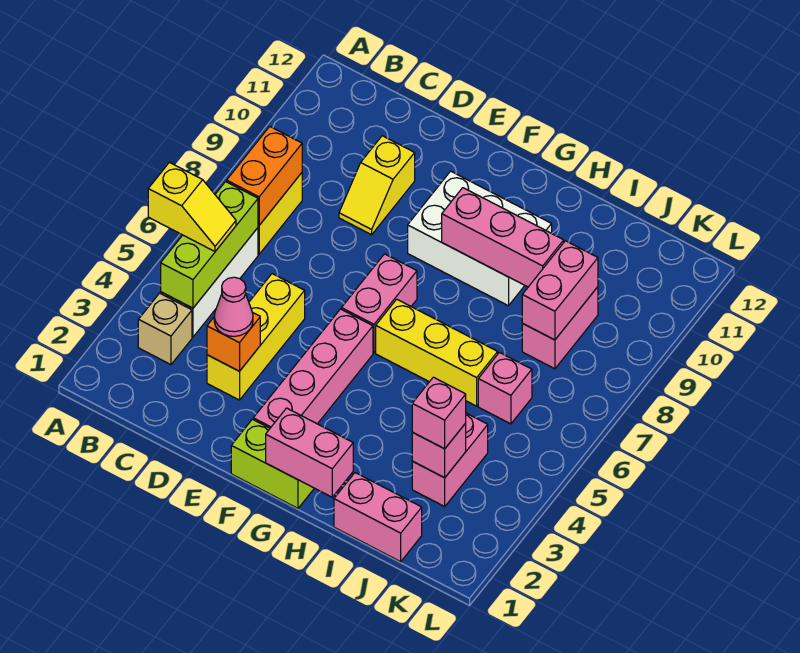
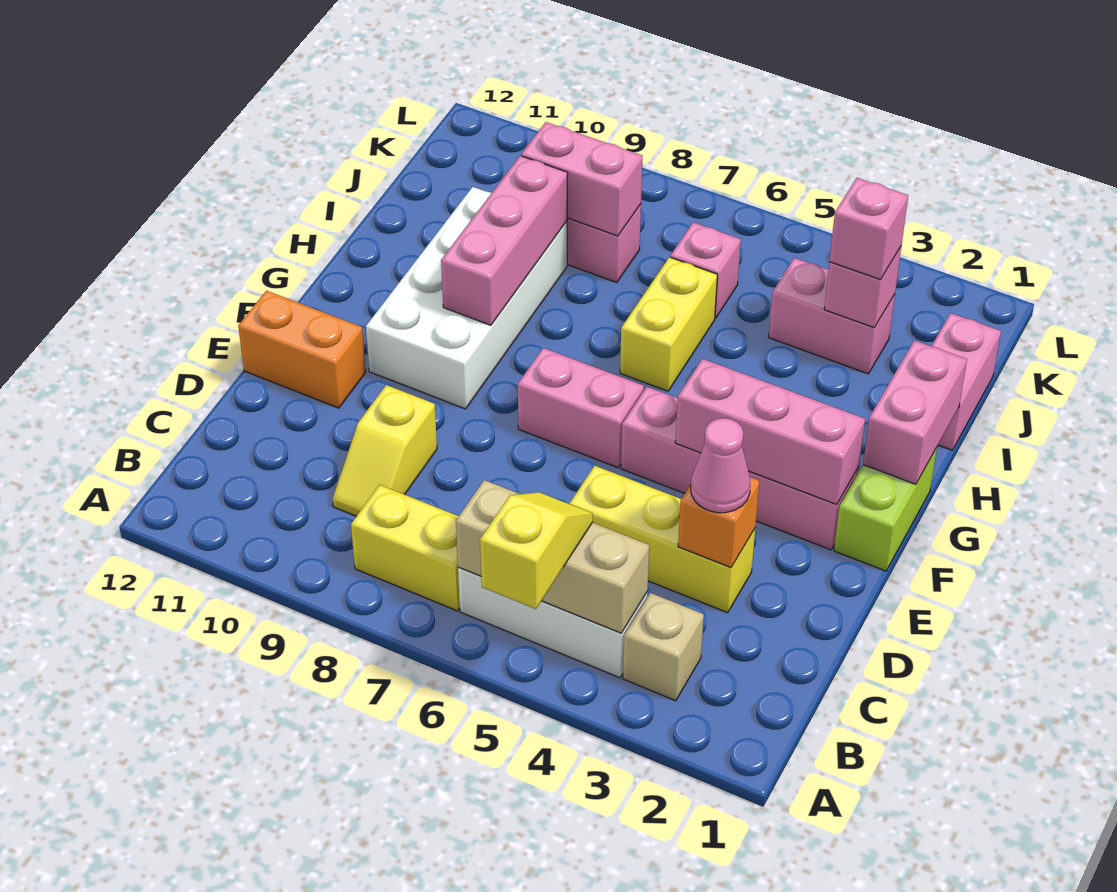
lime brick B4:B6 level 2 -> tan brick B4:B6 level 2
orange brick B7:B8 level 2 -> orange brick E11:E12 level 1
yellow slope D9:D10 level 1 top 10 -> yellow slope C9:D9 level 1 top D
none -> pink brick F2:F4 level 2
white brick F9:H10 level 1 -> white brick F9:I10 level 1
yellow brick G6:I6 level 1 -> yellow brick H6:I6 level 1

